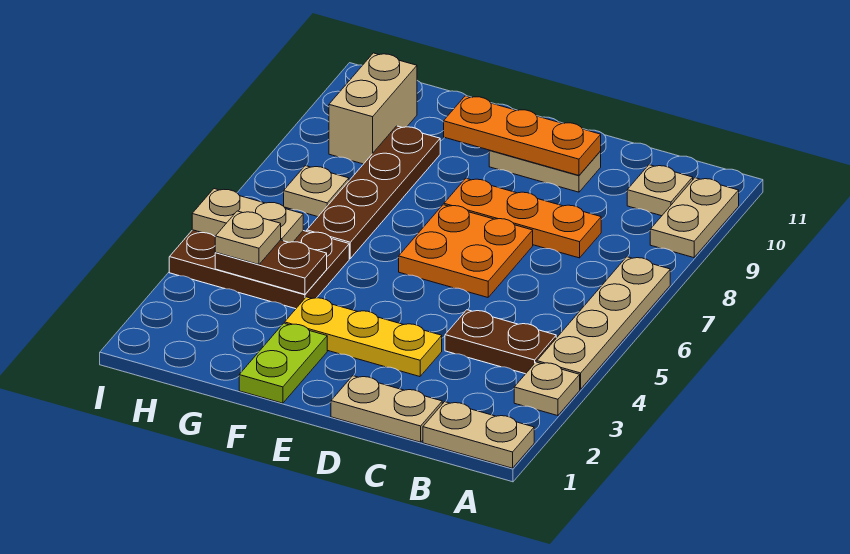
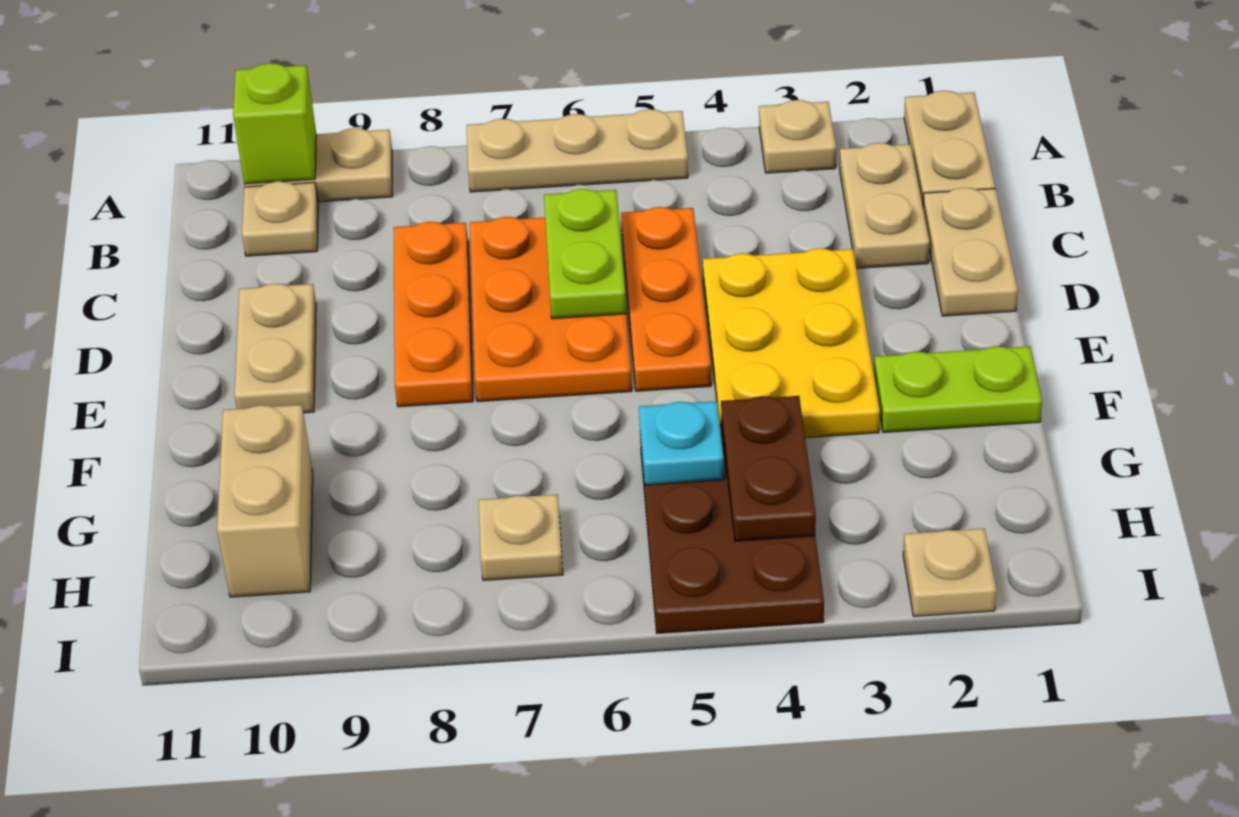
tan plate A4:A7 level 1 -> tan plate A5:A7 level 1
none -> lime brick A10 level 2
brown plate B4:C4 level 1 -> none
none -> lime plate C6:D6 level 2
yellow plate D3:F3 level 1 -> yellow plate D3:F4 level 1
orange plate D6:E7 level 1 -> orange plate C6:E7 level 1
orange plate D10:F10 level 2 -> orange plate C5:E5 level 1
none -> cyan plate G5 level 2
brown plate G6:G9 level 1 -> none
tan plate H4 level 3 -> tan plate I2 level 1
tan plate H5:I5 level 2 -> tan plate B2:C2 level 1
tan brick H9:H10 level 1 -> tan brick G10:H10 level 1

